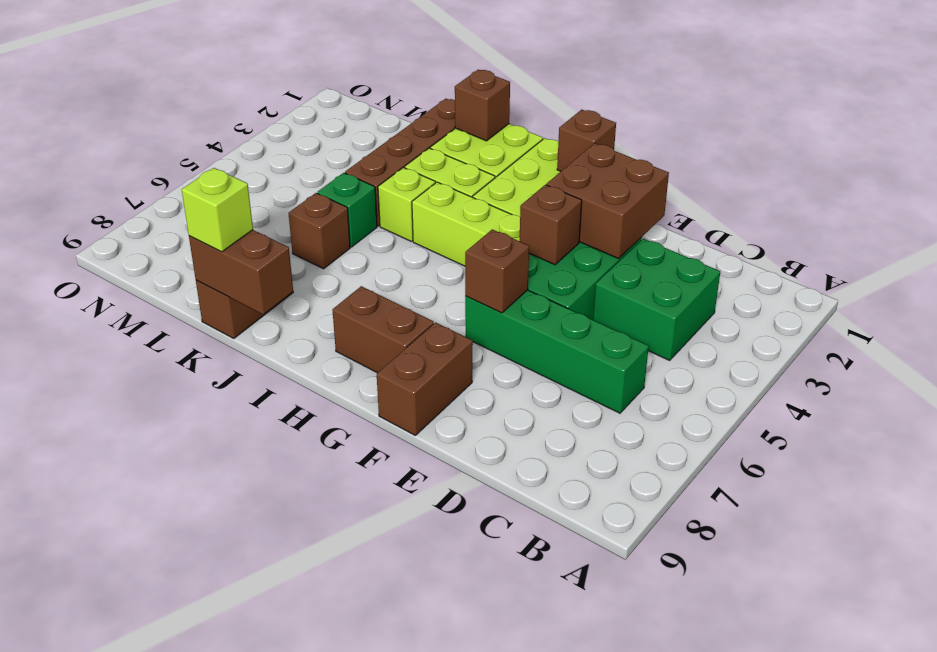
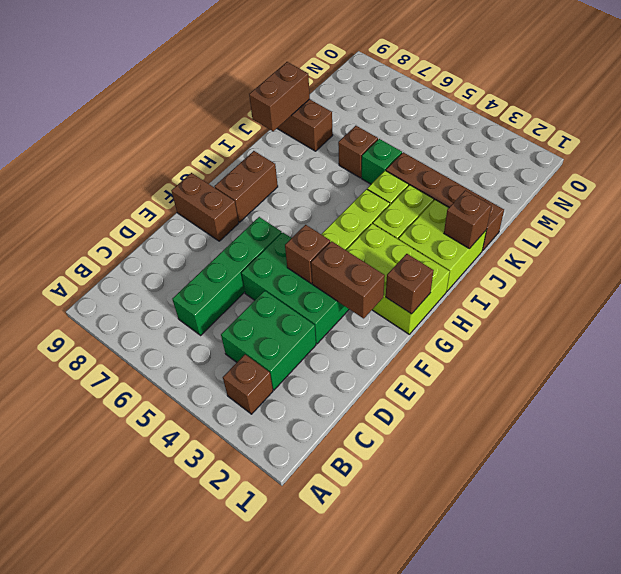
brown brick E2:F3 level 2 -> brown brick F2:F3 level 2
brown brick F6 level 2 -> brown brick B3 level 1
lime brick K9 level 3 -> none

